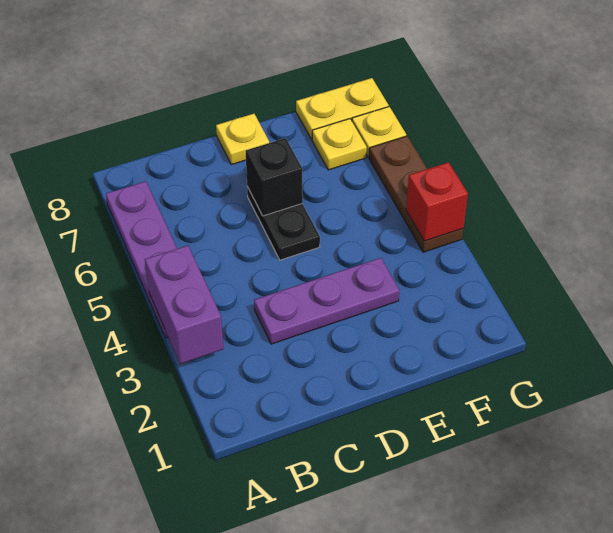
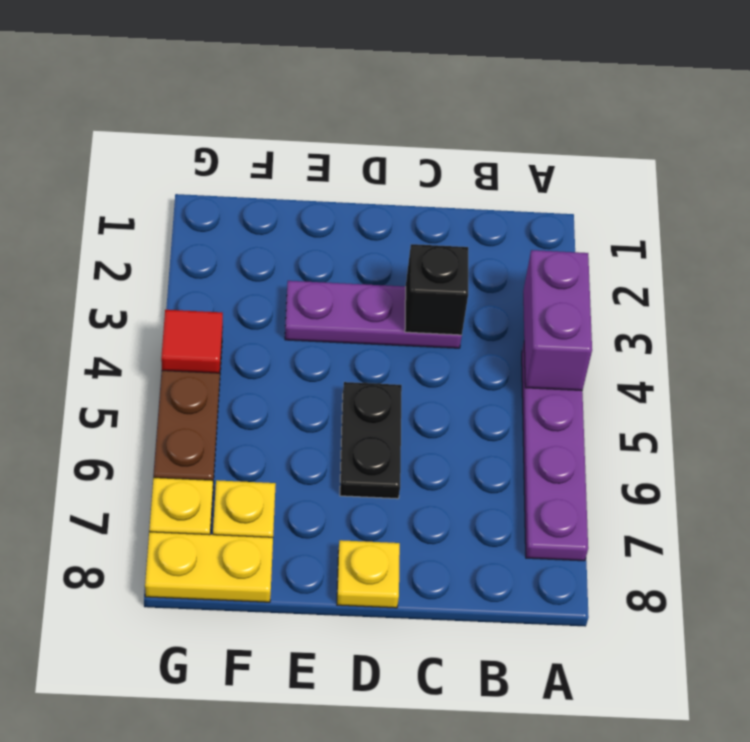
black brick D6 level 2 -> black brick C3 level 2
red brick G4 level 2 -> red tile G4 level 2

